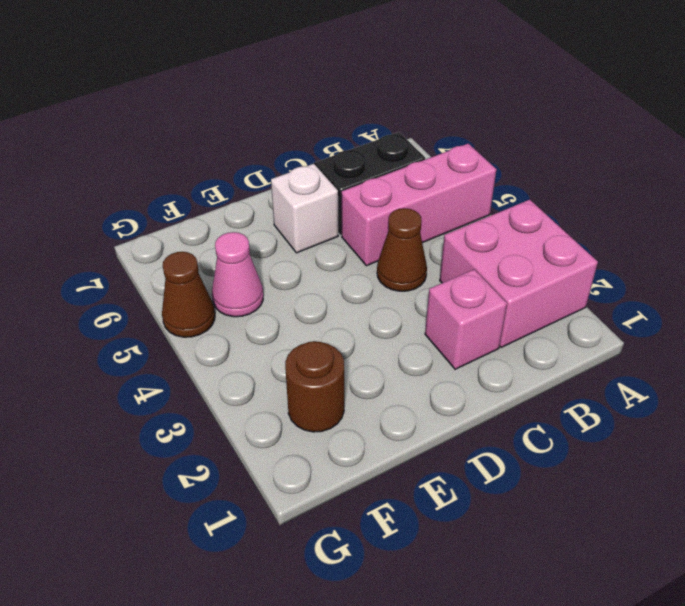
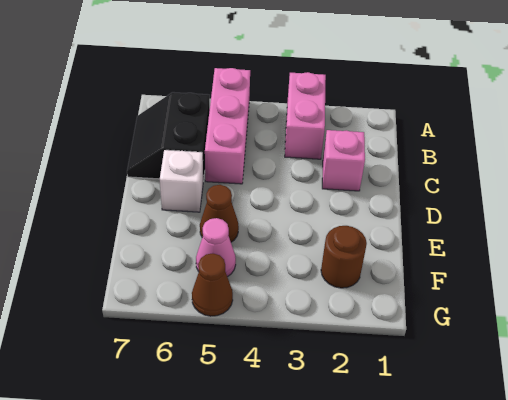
pink brick A2:B3 level 1 -> pink brick A3:B3 level 1
brown cone C4 level 1 -> brown cone E5 level 1

